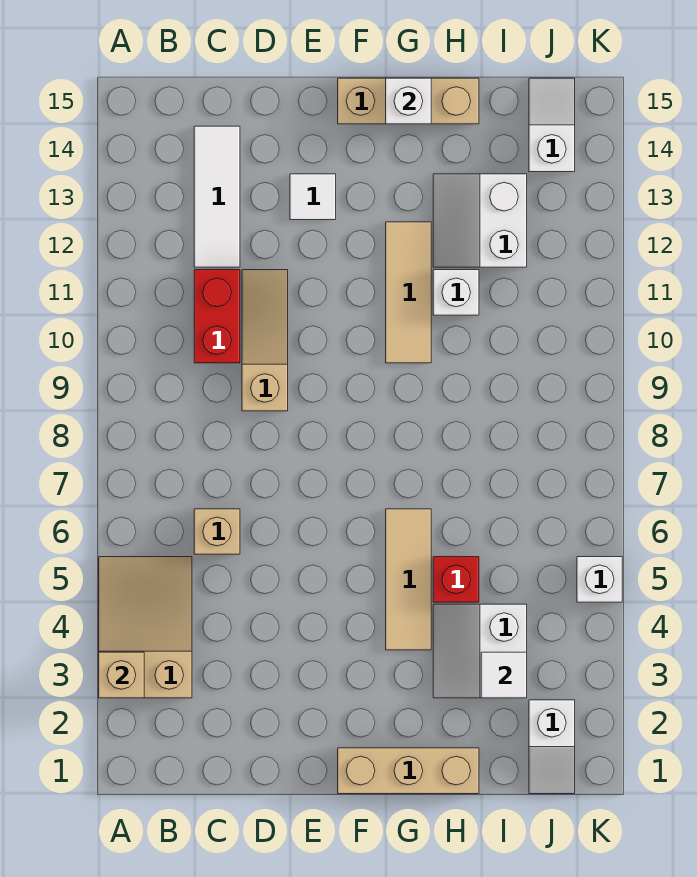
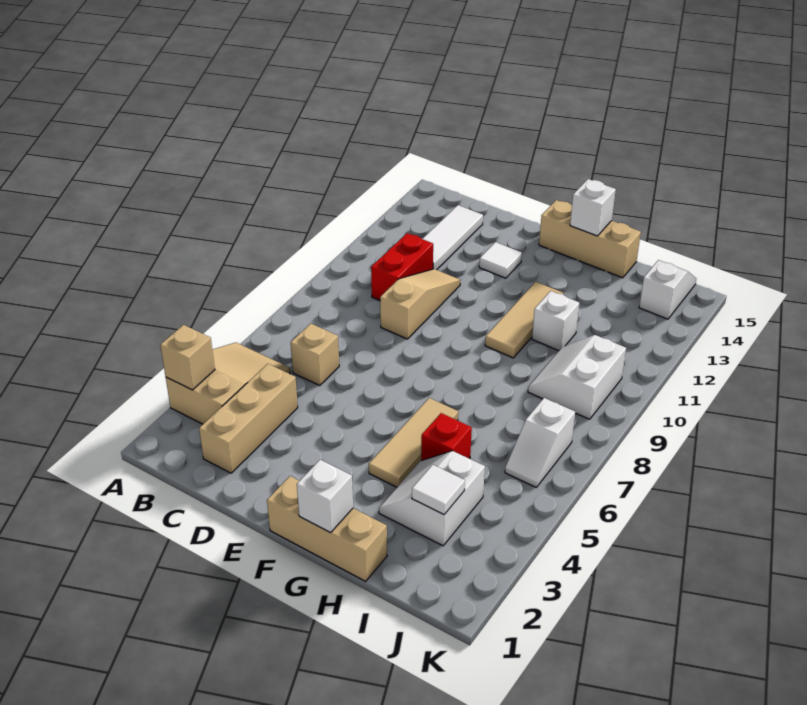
none -> tan brick C2:C4 level 1
white slope H12:I13 level 1 top I -> white slope I9:J10 level 1 top J
white slope J1:J2 level 1 top 2 -> white slope J6:J7 level 1 top 7
white brick K5 level 1 -> white brick G1 level 2

